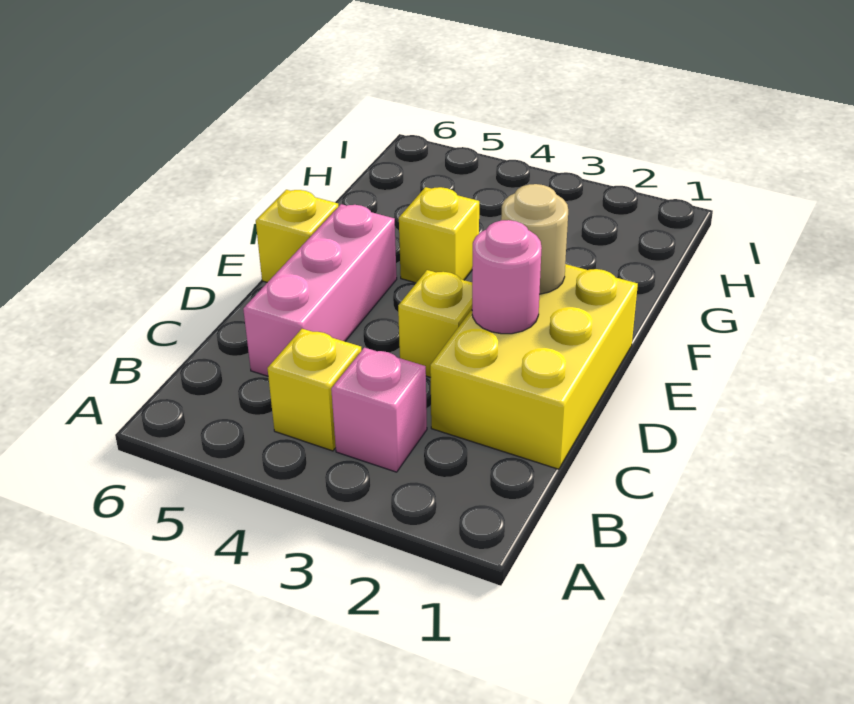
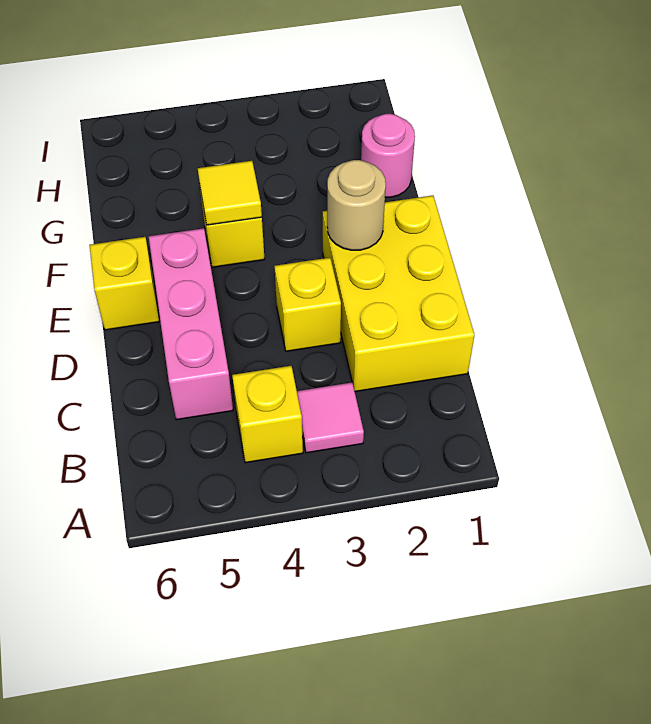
pink brick B3 level 1 -> pink tile B3 level 1
pink round brick D2 level 2 -> pink round brick G1 level 1
none -> yellow tile F4 level 2

